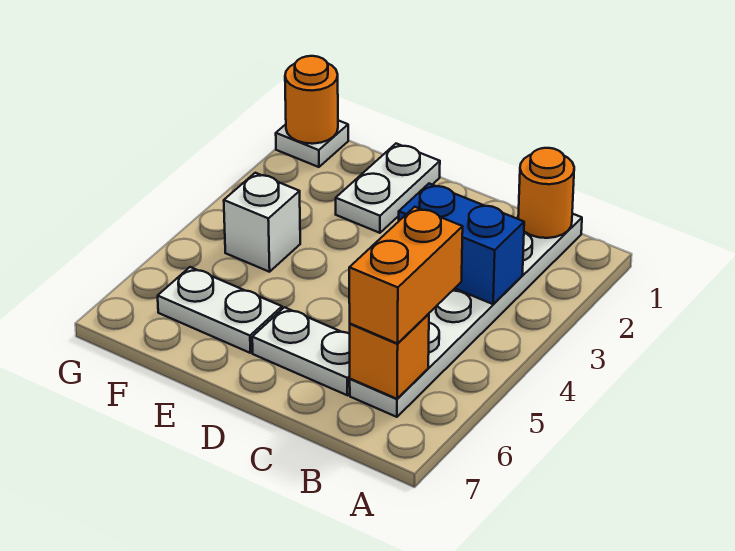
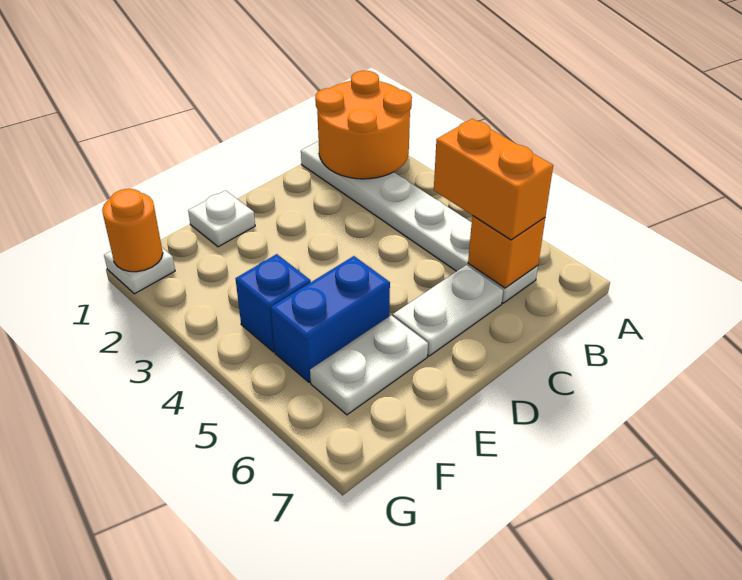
orange round brick B1 level 2 -> orange round brick A1:B2 level 2
blue brick B3:C3 level 2 -> blue brick E5:F5 level 1
white plate E1:E2 level 1 -> white plate E1 level 1
white brick F4 level 1 -> blue brick F4 level 1

